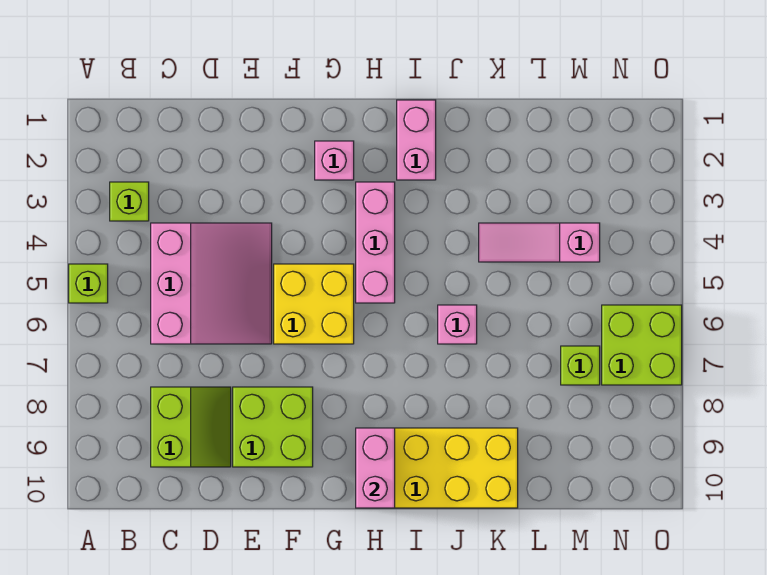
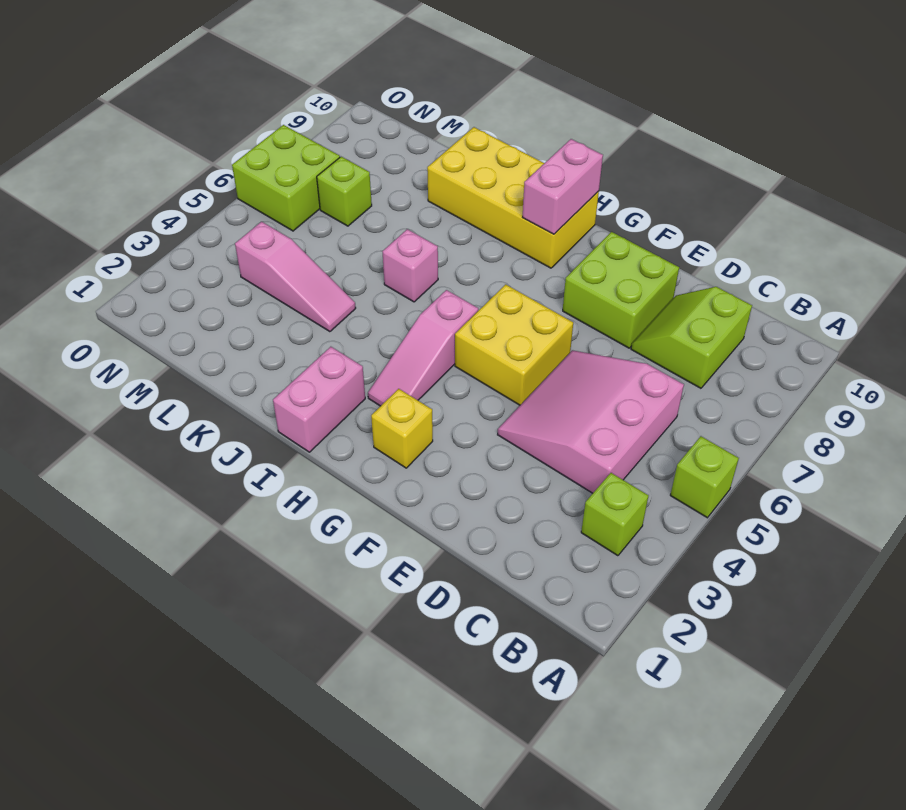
pink brick G2 level 1 -> yellow brick G2 level 1
pink brick H3:H5 level 1 -> pink slope H3:H5 level 1 top 5

